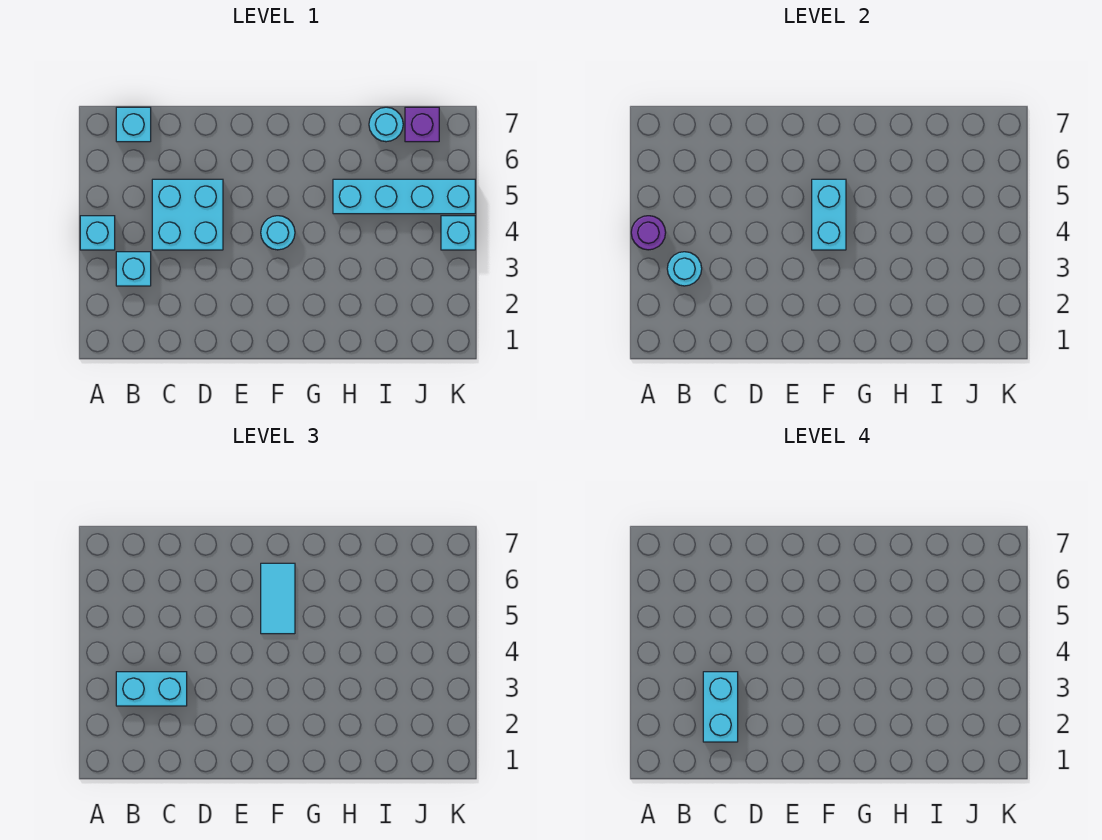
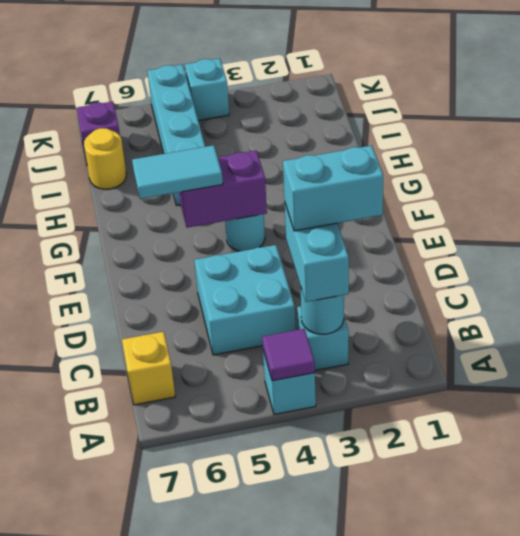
purple round brick A4 level 2 -> purple tile A4 level 2
cyan brick B7 level 1 -> yellow brick B7 level 1
cyan brick F4:F5 level 2 -> purple brick F4:F5 level 2
cyan round brick I7 level 1 -> yellow round brick I7 level 1

